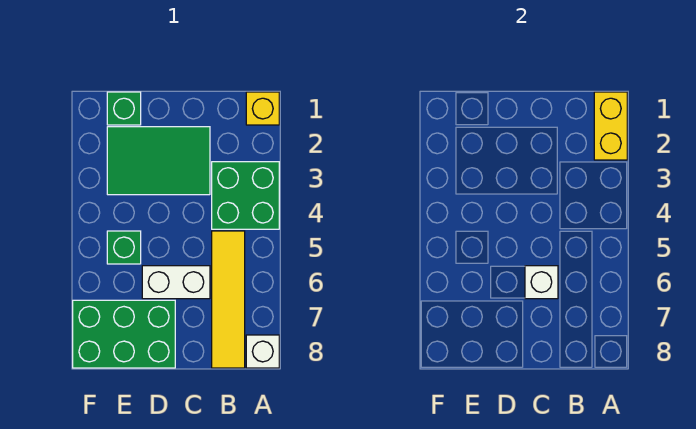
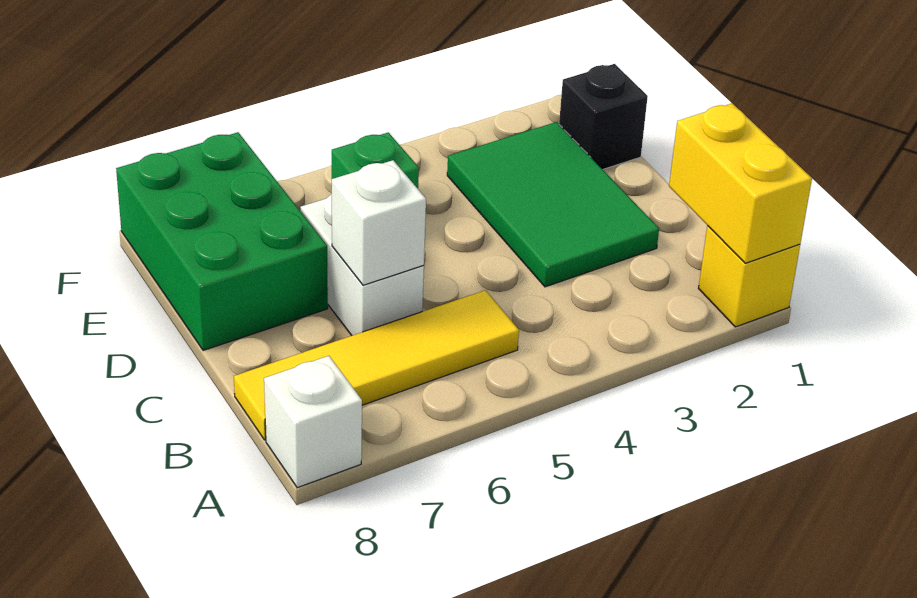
yellow brick A1:A2 level 2 -> yellow brick A1:B1 level 2
green brick A3:B4 level 1 -> none
green brick E1 level 1 -> black brick E1 level 1

